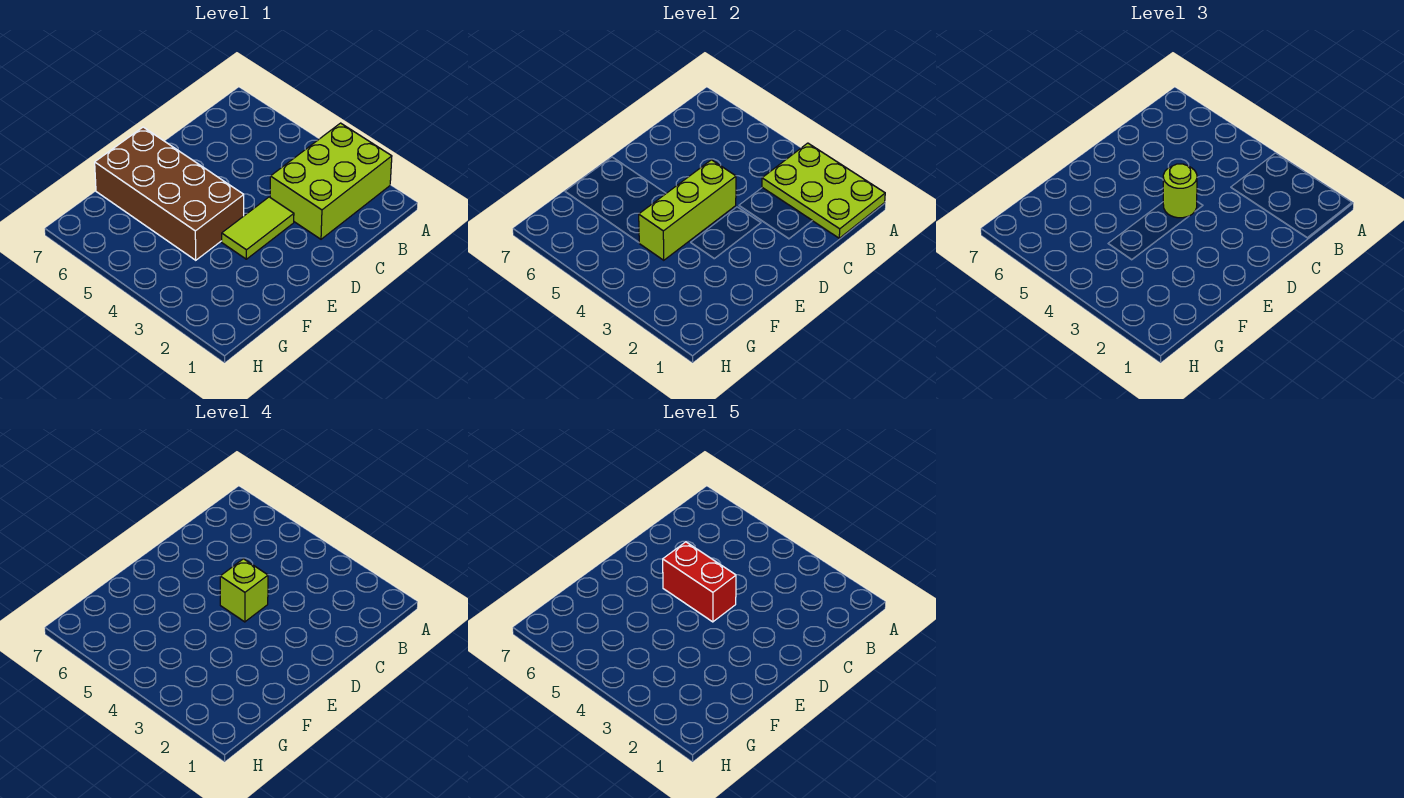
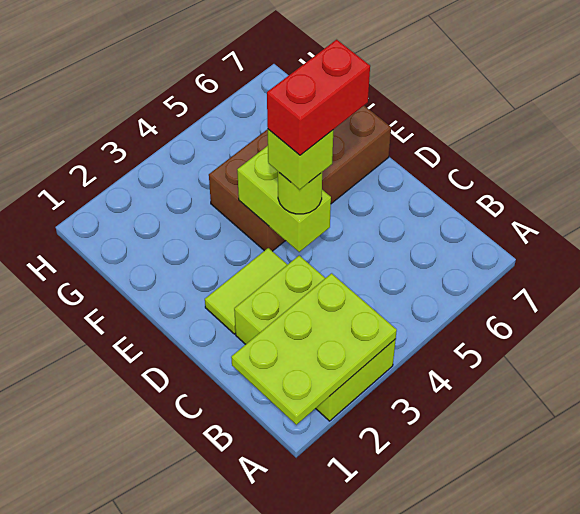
lime tile D3:E3 level 1 -> lime tile D2:D3 level 1
lime brick D4:F4 level 2 -> lime brick D4:E4 level 2

